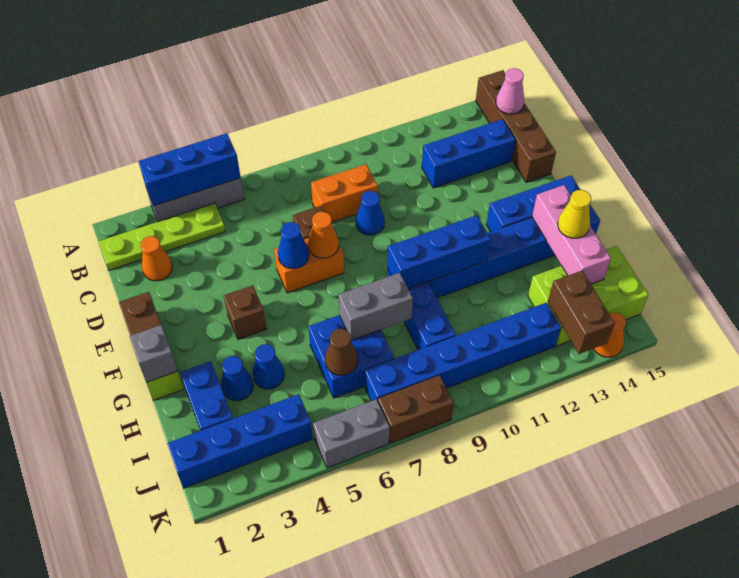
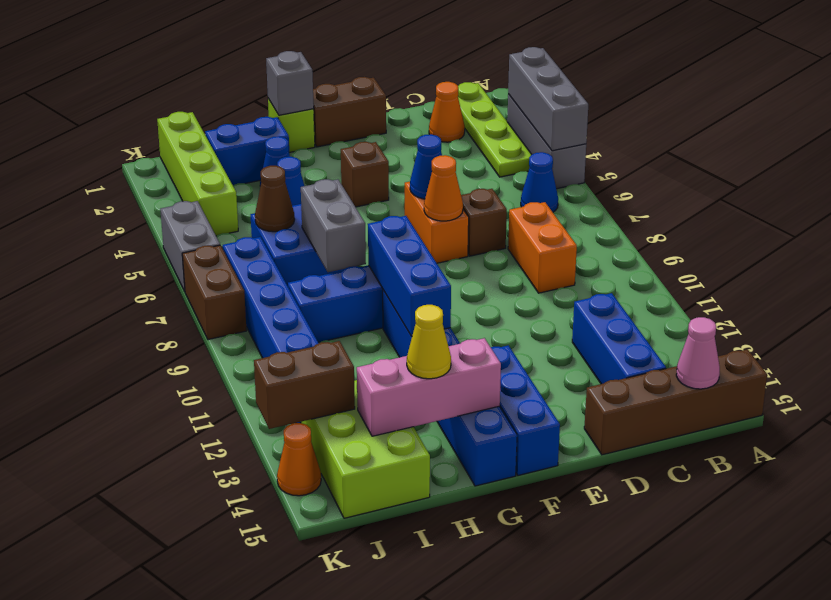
blue brick A3:A5 level 2 -> grey brick A3:A5 level 2
blue cone D9 level 1 -> blue cone B6 level 1
blue brick J1:J4 level 1 -> lime brick J1:J4 level 1

